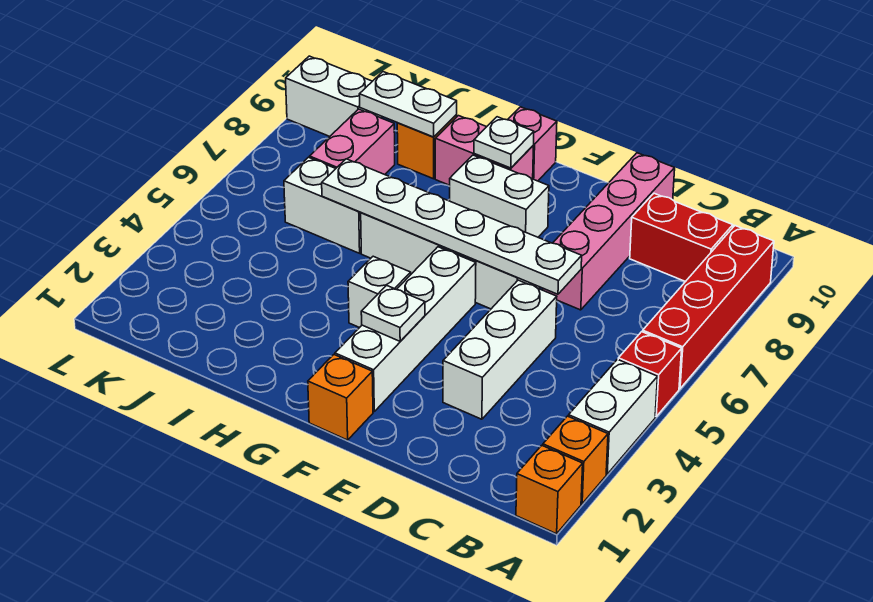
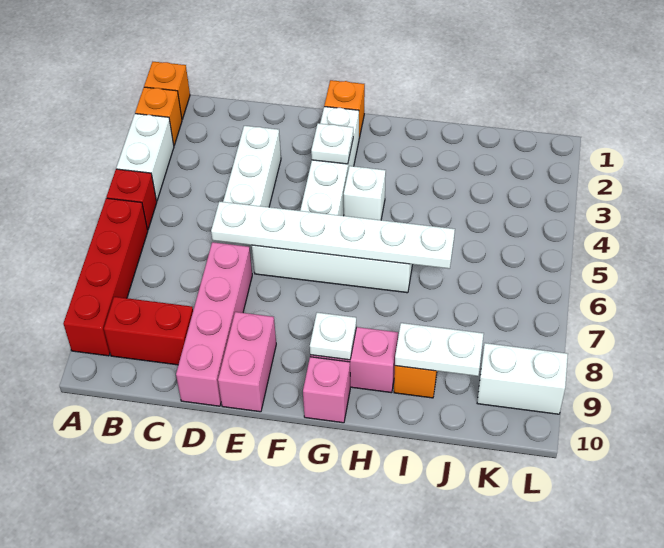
white brick F8:G8 level 1 -> none
white brick I6:J6 level 1 -> none
pink brick J7:J8 level 1 -> pink brick E9:E10 level 1

